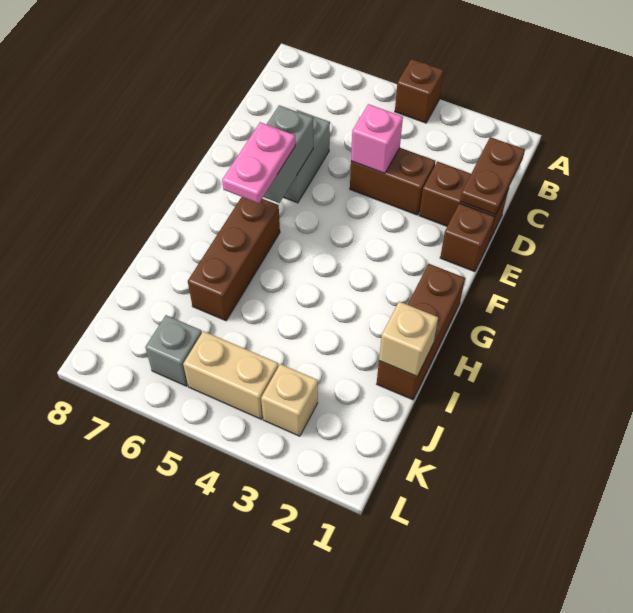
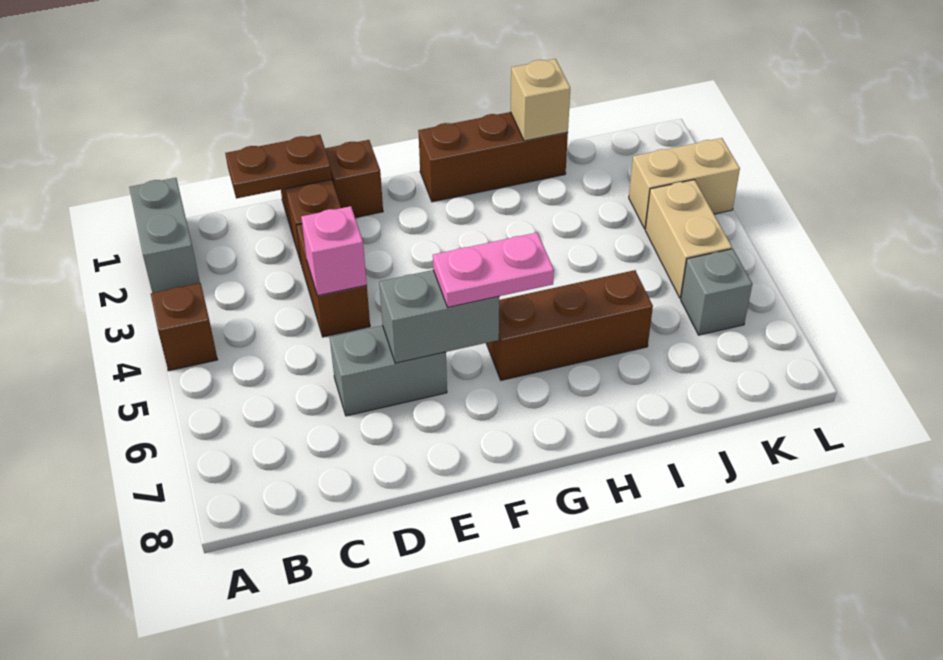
none -> grey brick A1:A2 level 1
tan brick K3 level 1 -> tan brick K3:L3 level 1

